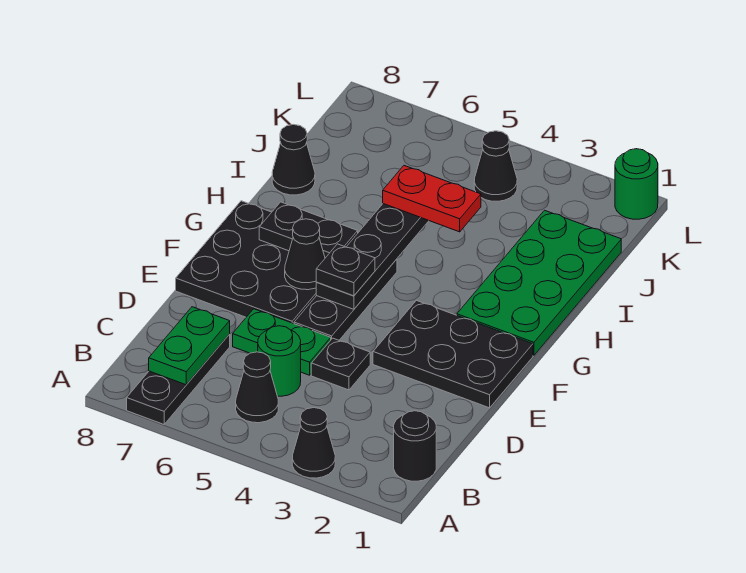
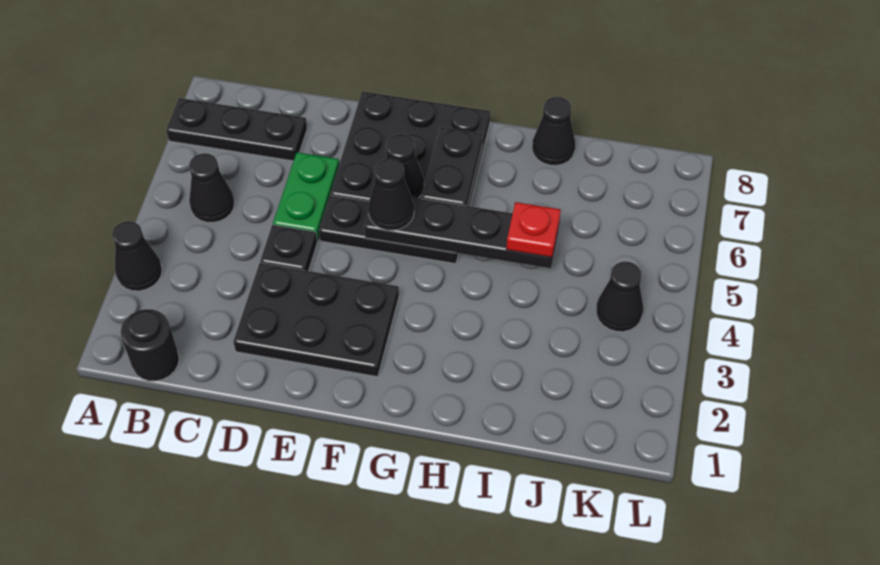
green plate B7:C7 level 2 -> none
green round brick C5 level 1 -> none
black plate E1:F3 level 1 -> black plate D2:F3 level 1
black plate F5 level 3 -> black cone F5 level 3
green plate G1:J2 level 1 -> none
red plate I4:I5 level 3 -> red plate I5 level 3
green round brick L1 level 1 -> none

